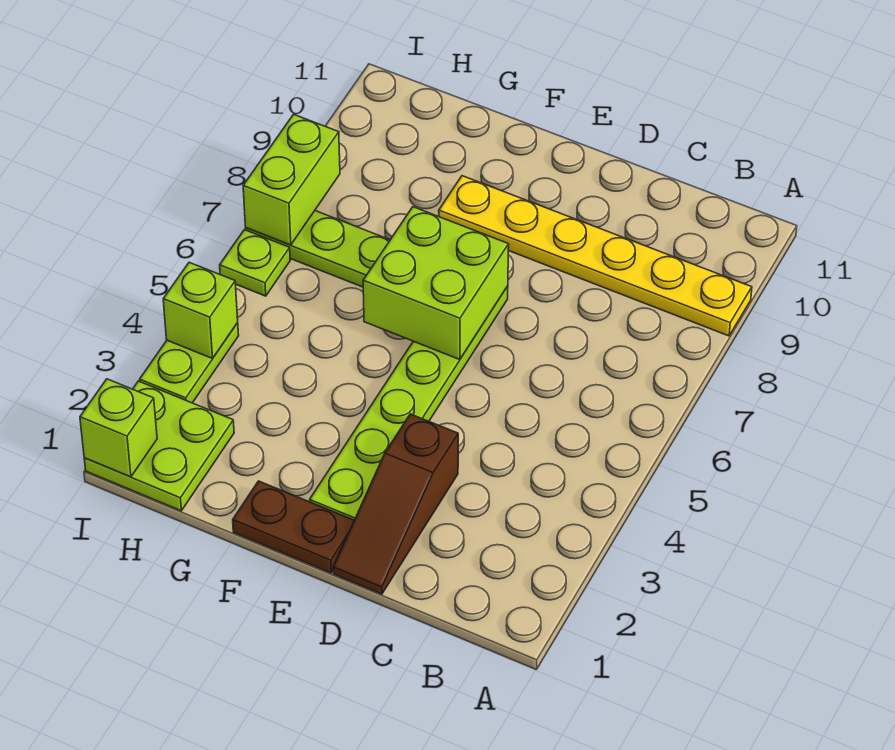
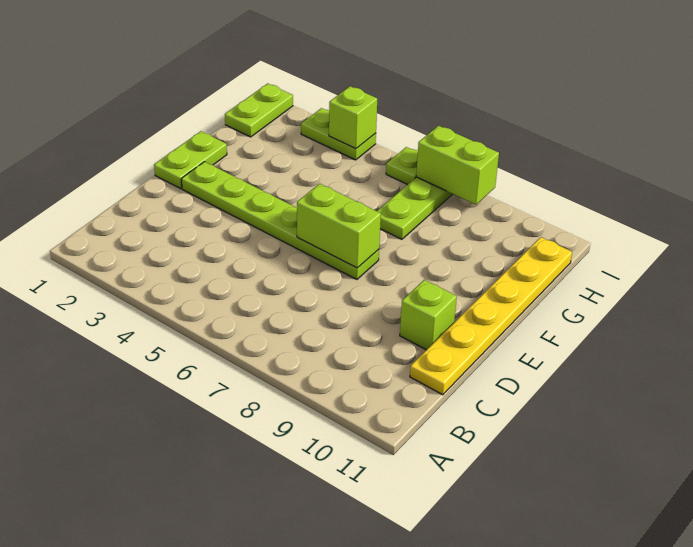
yellow plate A9:F9 level 1 -> yellow plate C11:H11 level 1
brown slope D1:D3 level 1 top 3 -> none
brown plate E1:F1 level 1 -> lime plate E1:F1 level 1
lime brick E6:F7 level 2 -> lime brick E6:E7 level 2
lime plate H1:I2 level 1 -> lime plate H1:I1 level 1
lime brick I1 level 2 -> lime brick D10 level 1

